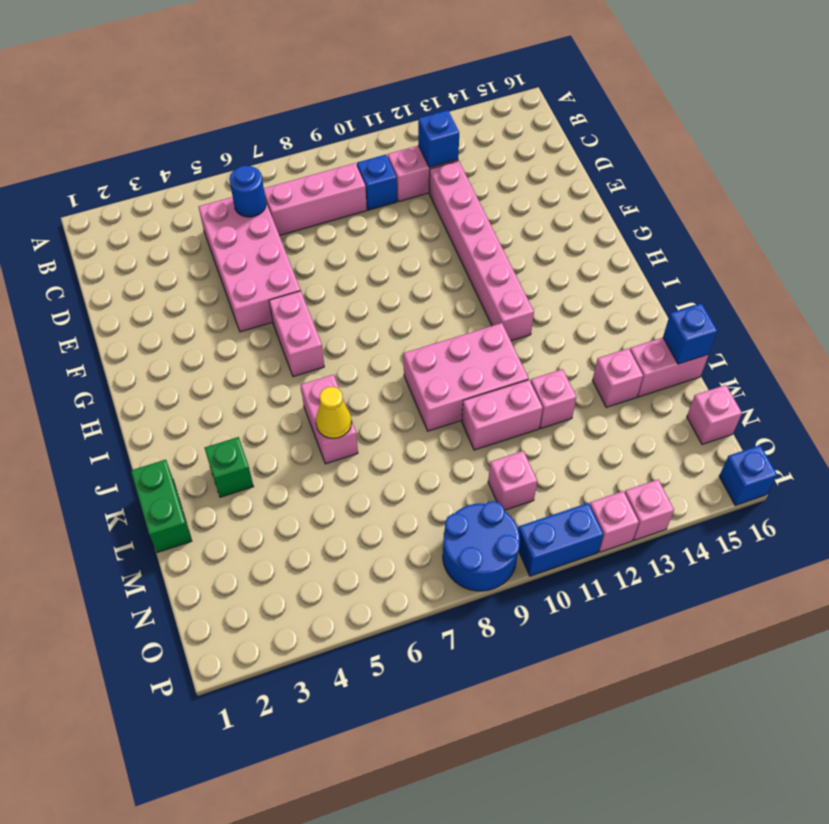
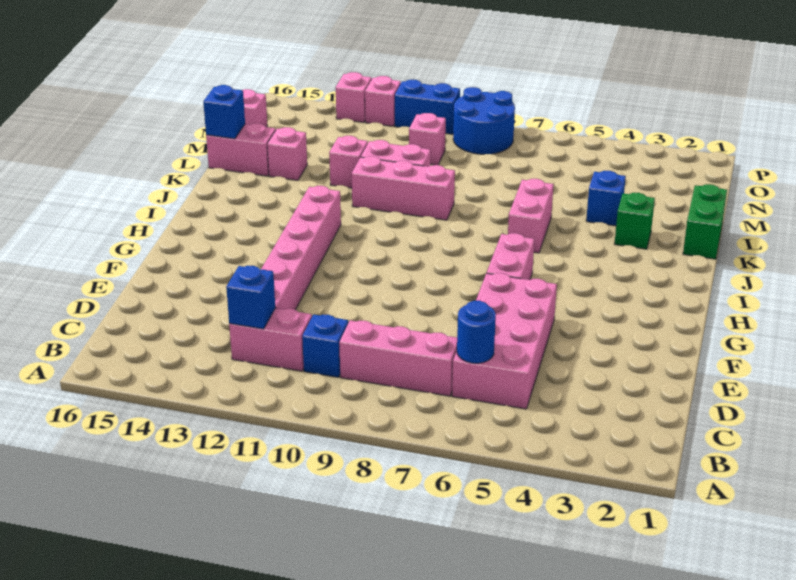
pink brick J9:K11 level 1 -> pink brick K9:K11 level 1
yellow cone K6 level 2 -> none
blue brick P16 level 1 -> blue brick L4 level 1

